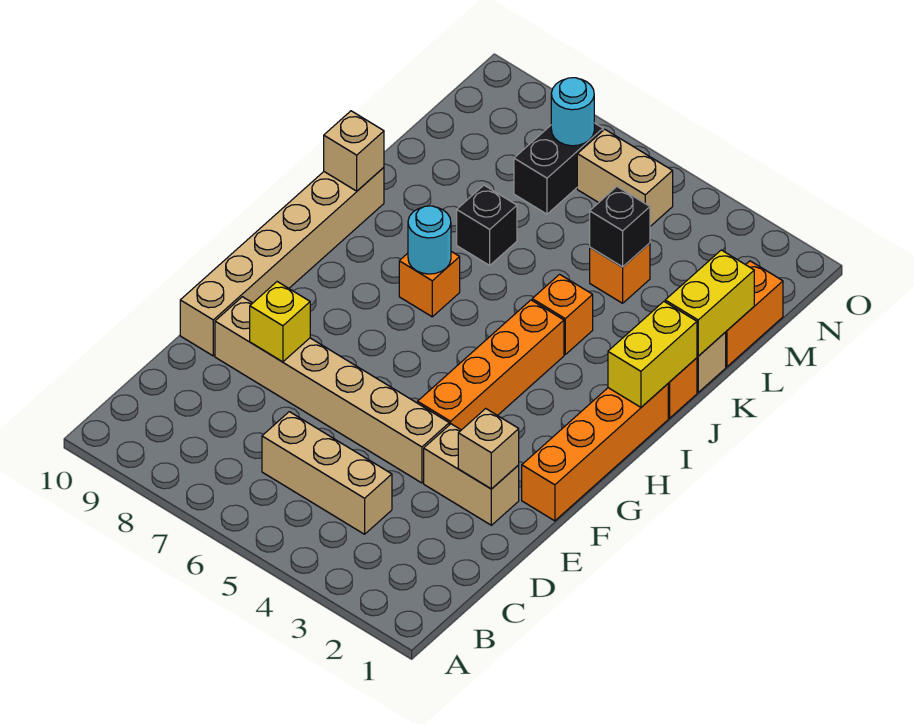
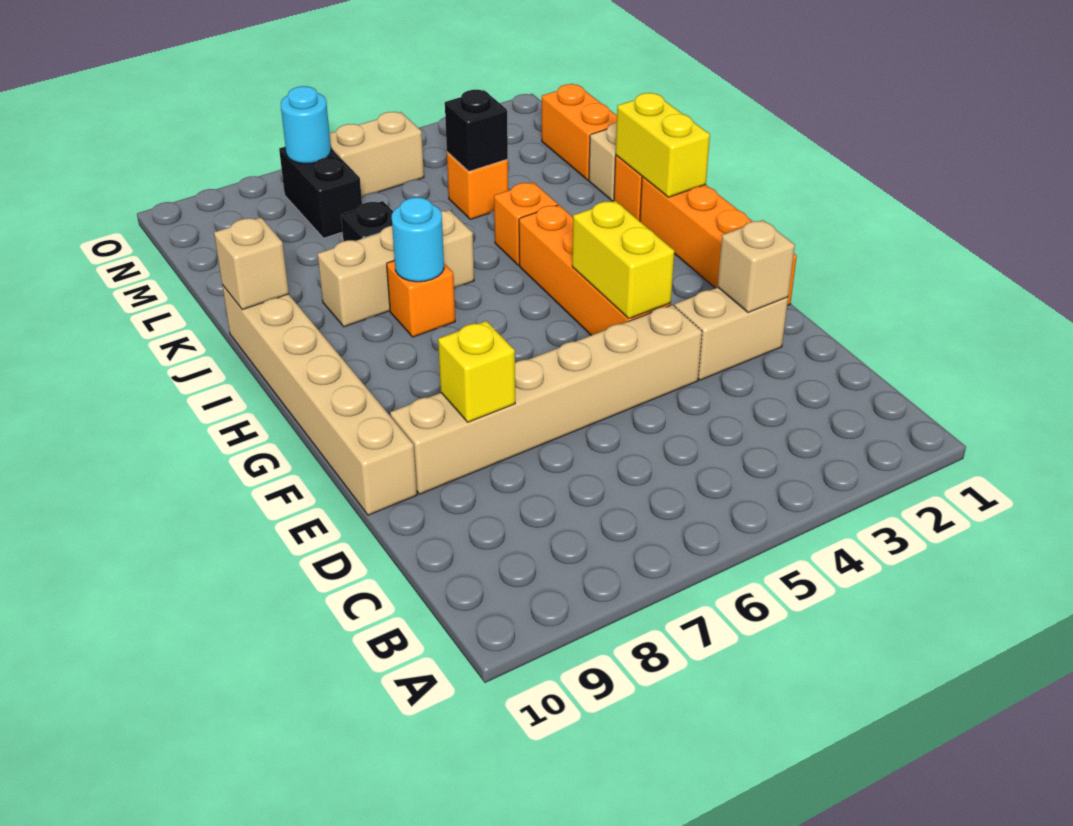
tan brick C4:C6 level 1 -> tan brick J6:J8 level 1
yellow brick K1:L1 level 2 -> yellow brick F4:G4 level 2

